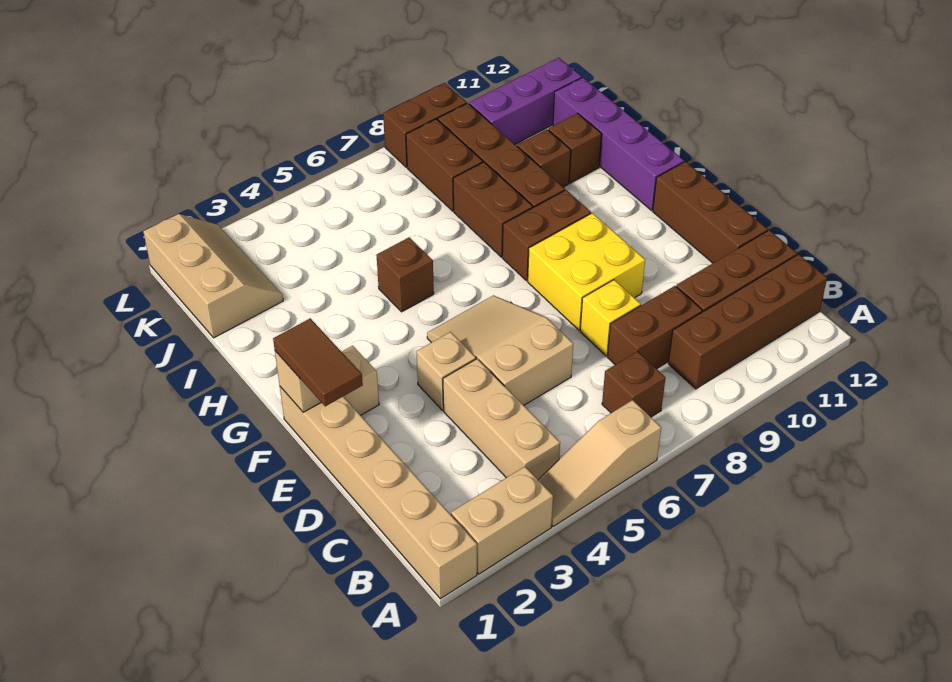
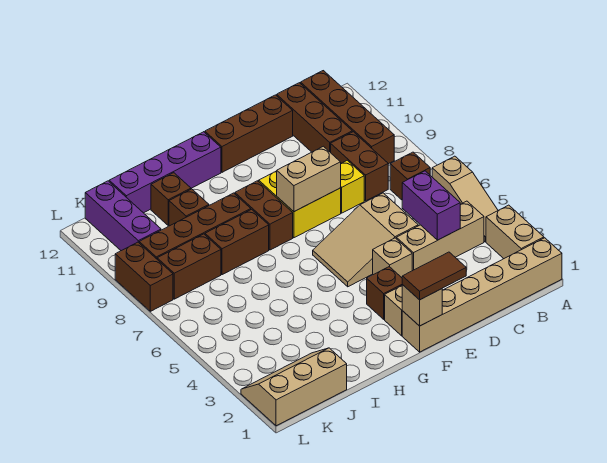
none -> purple brick C4:C5 level 2
none -> tan brick E8:F8 level 2
brown brick H5 level 1 -> brown brick F3 level 1

